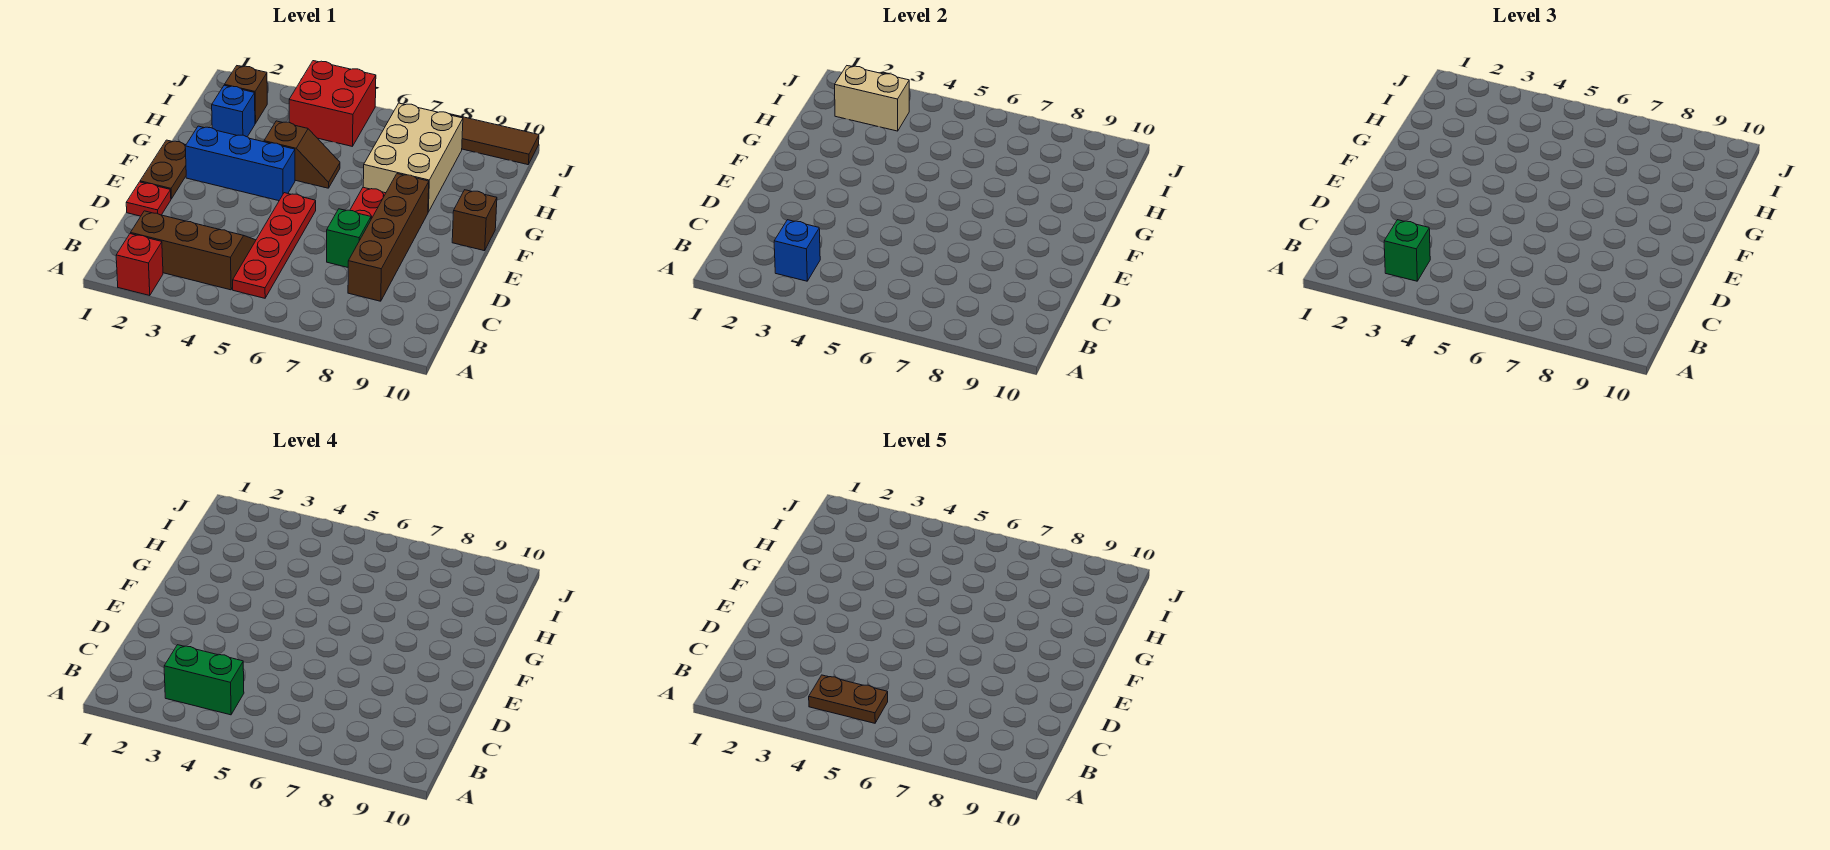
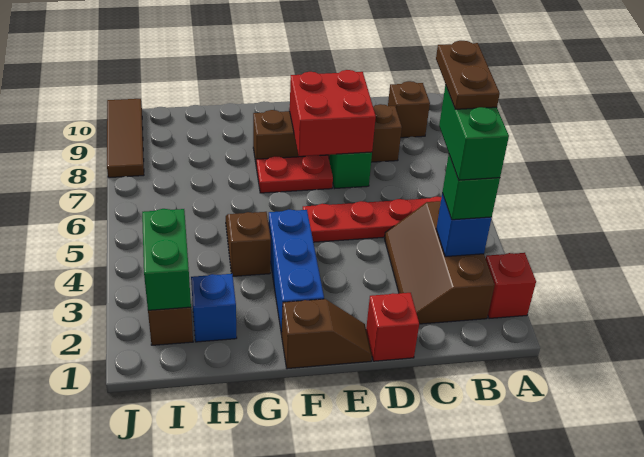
red plate D1 level 1 -> red brick D1 level 1
brown plate E1:F1 level 1 -> brown slope E1:F1 level 1 top F
brown brick F10 level 1 -> brown brick B9 level 1
tan brick G7:I8 level 1 -> none
tan brick I2:I3 level 2 -> green brick I2:I3 level 2
red brick I4:J5 level 1 -> red brick D7:E8 level 2

